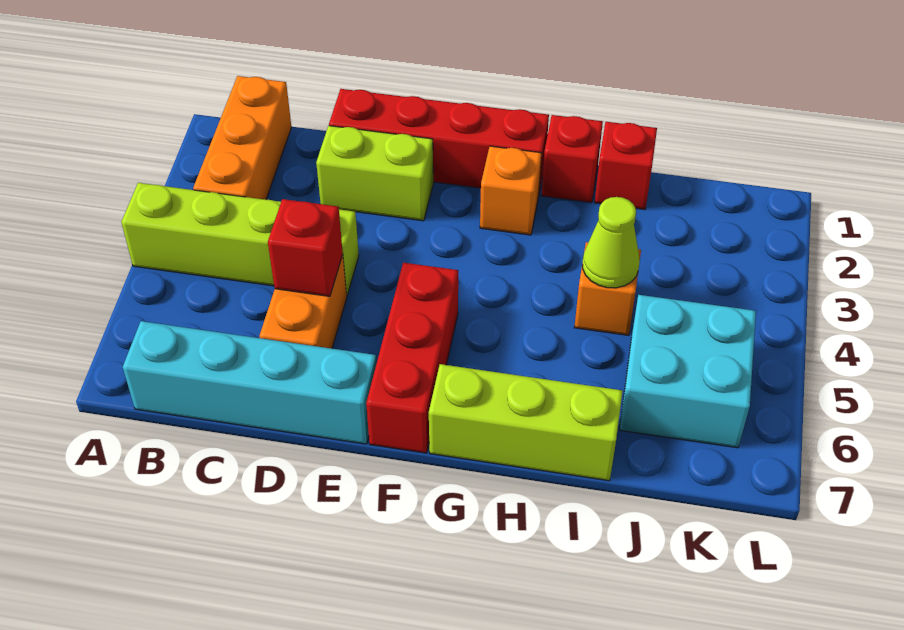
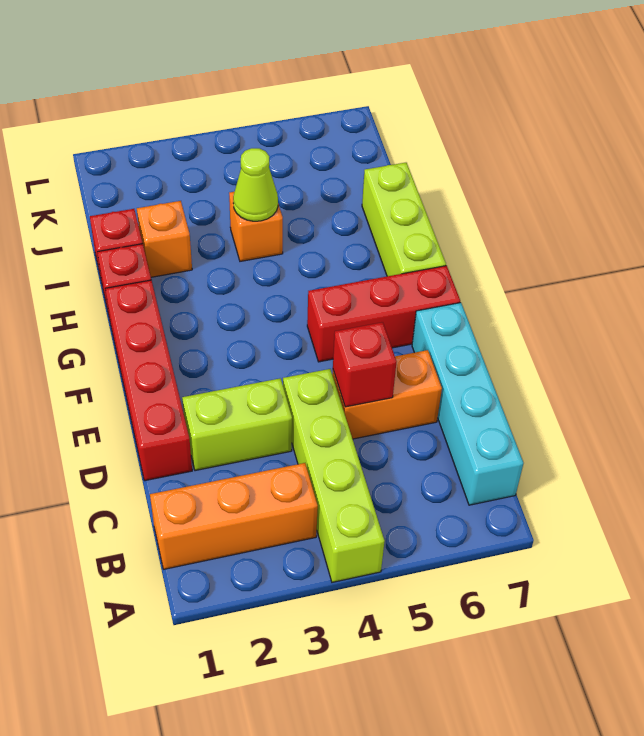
lime brick D2:E2 level 1 -> lime brick D2:D3 level 1
orange brick G2 level 1 -> orange brick I2 level 1
cyan brick J5:K6 level 1 -> none

